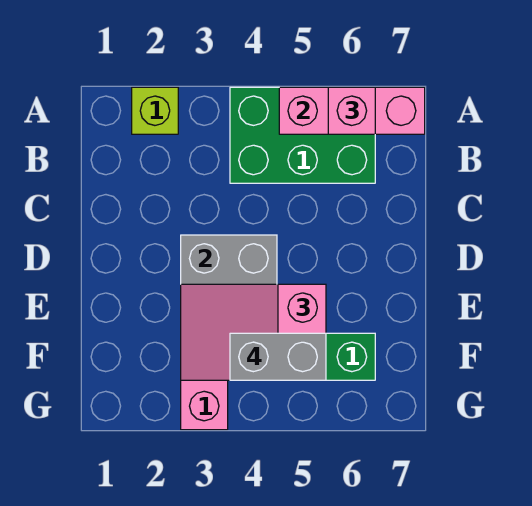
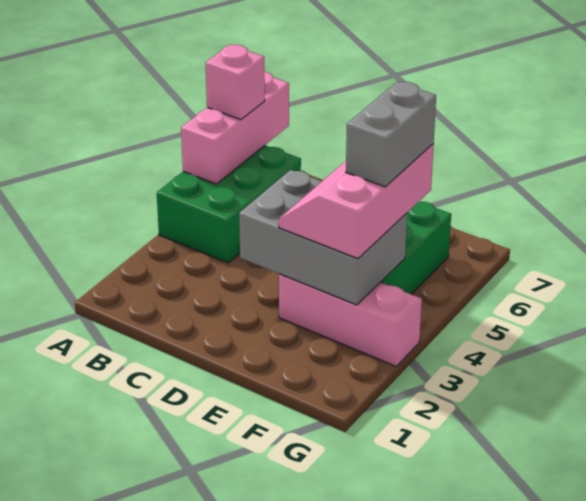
lime brick A2 level 1 -> none
pink slope E3:F5 level 3 top 5 -> pink slope E3:F5 level 3 top F

